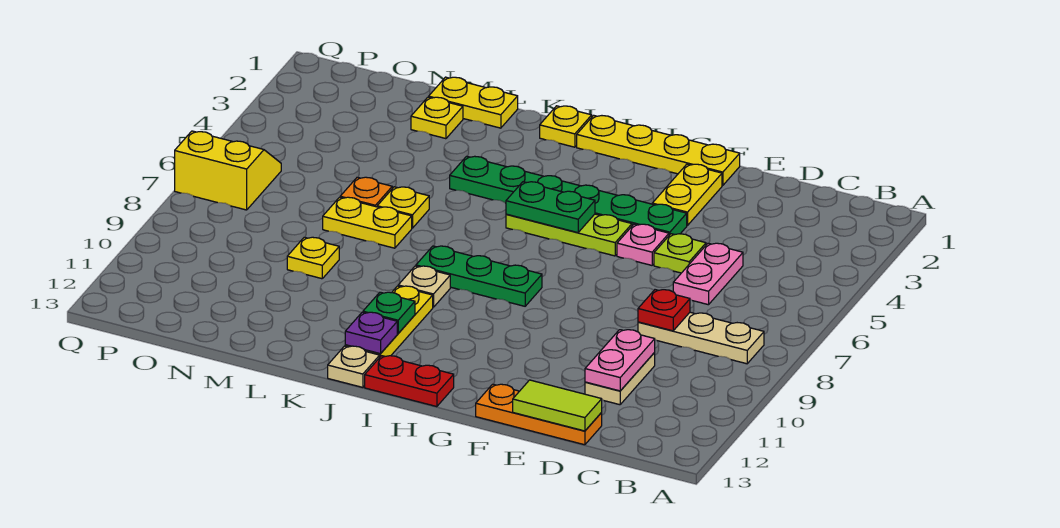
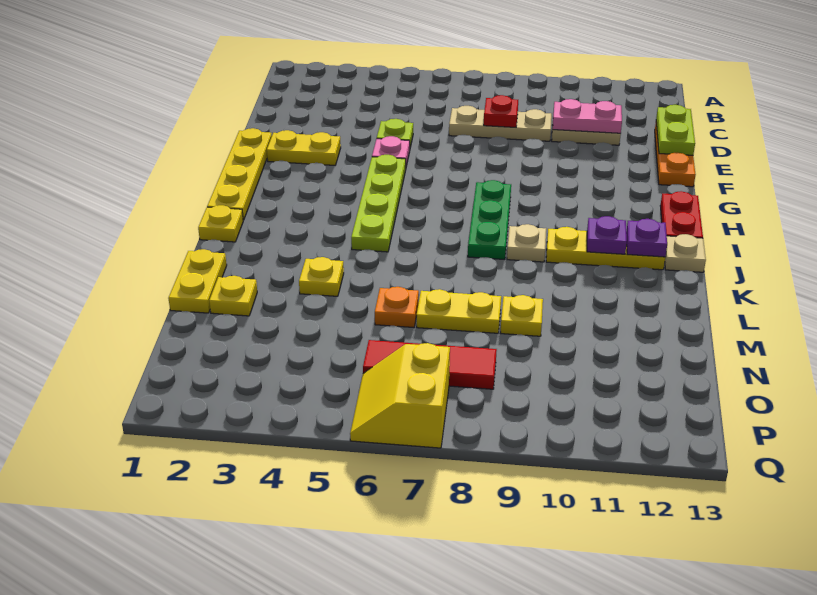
tan plate B8:D8 level 1 -> tan plate D7:D9 level 1
pink plate D5:D6 level 1 -> none
lime tile D13:E13 level 2 -> lime plate D13:E13 level 2
green plate F4:K4 level 1 -> none
lime plate G5:I5 level 1 -> lime plate G5:J5 level 1
green plate H5:I5 level 2 -> none
green plate J11 level 2 -> purple plate J11 level 2
yellow plate L6 level 1 -> yellow plate L4 level 1
yellow plate L7:M7 level 1 -> yellow plate M7:M8 level 1
none -> red tile O6:O8 level 1

